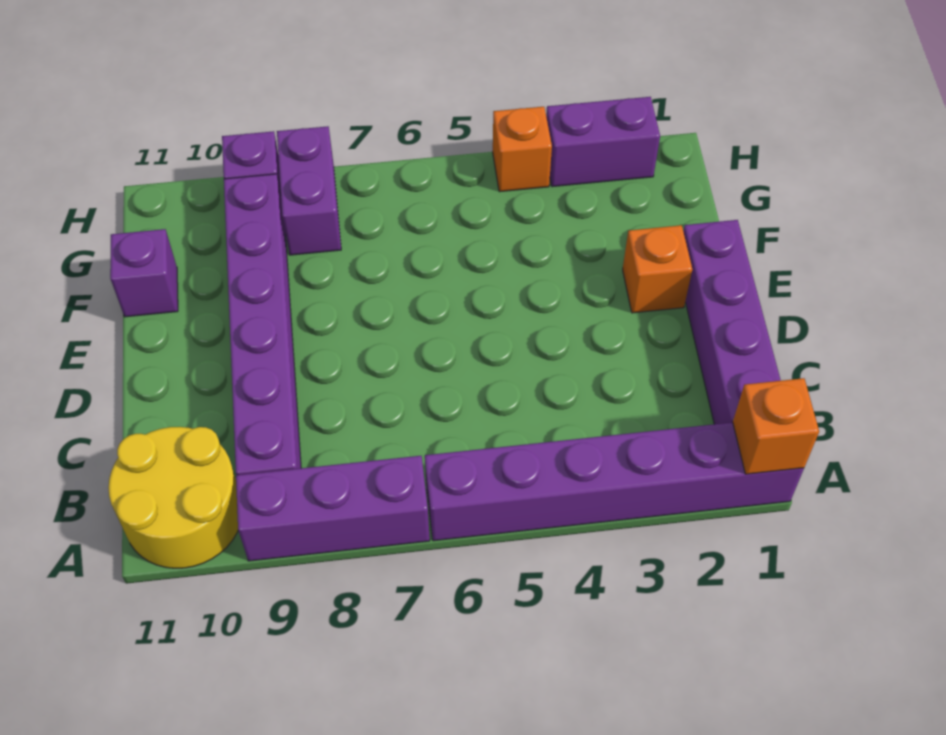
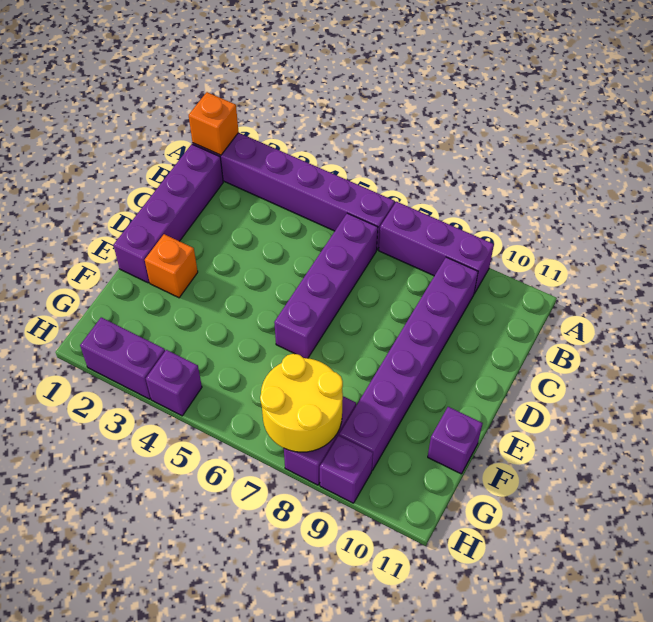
yellow round brick A10:B11 level 1 -> yellow round brick G7:H8 level 2
none -> purple brick B6:E6 level 1
orange brick H4 level 1 -> purple brick H4 level 1

